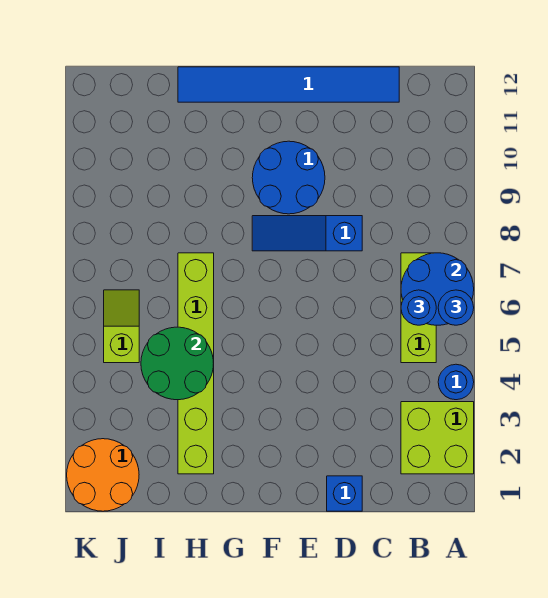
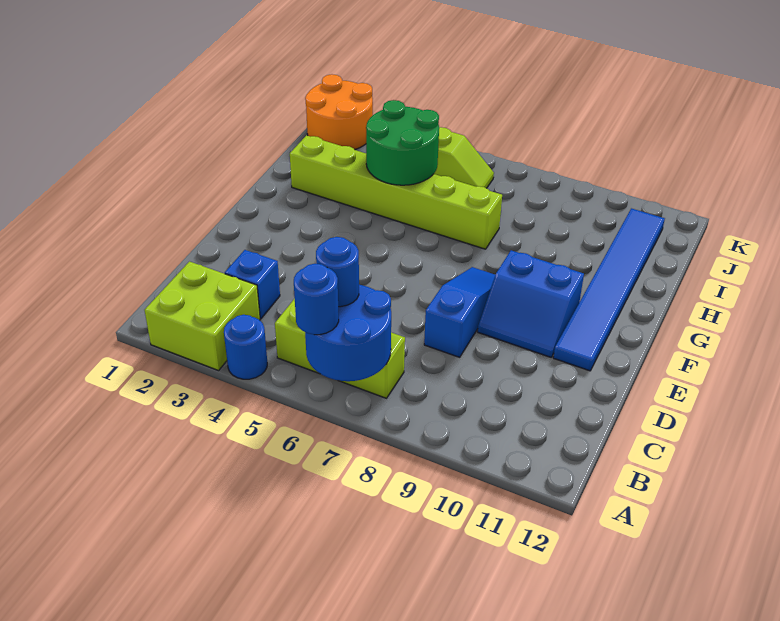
blue tile C12:H12 level 1 -> blue tile E11:J11 level 1
blue brick D1 level 1 -> blue brick C3 level 1
blue round brick E9:F10 level 1 -> blue slope E9:F10 level 1 top F

